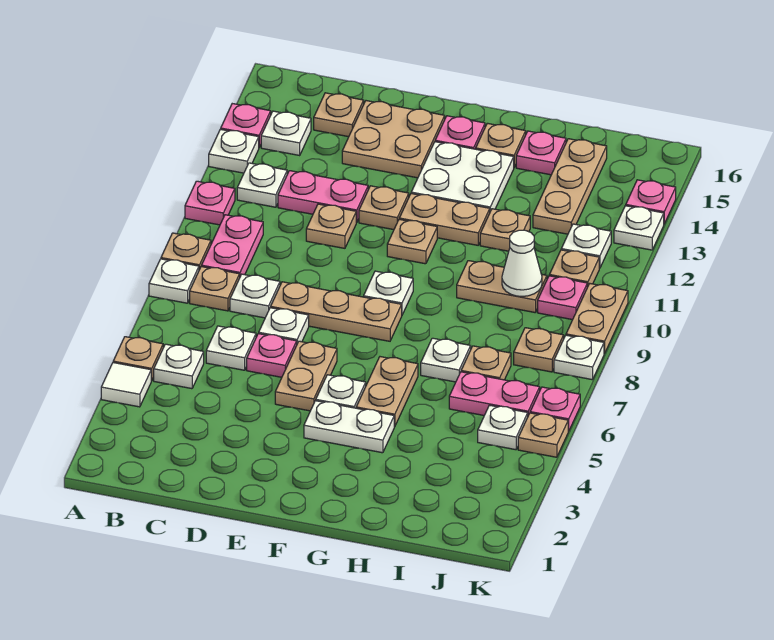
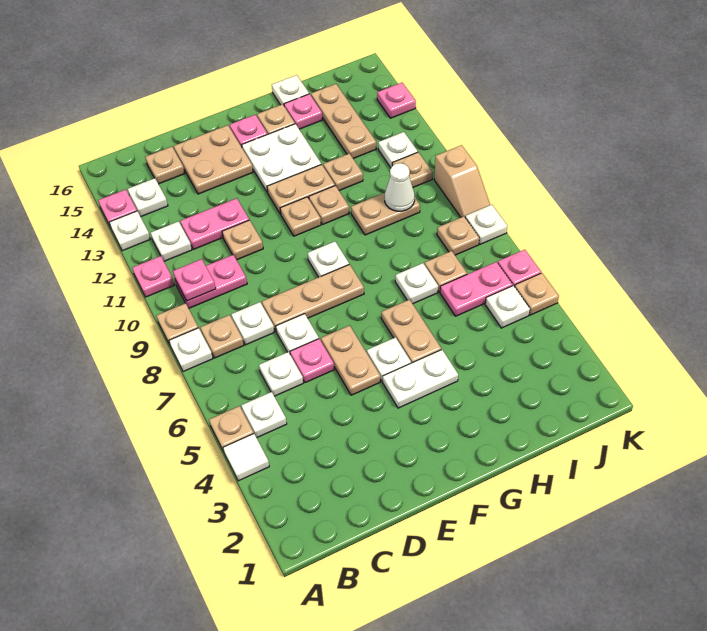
pink plate B9:B10 level 1 -> pink plate B10:C10 level 1
tan plate E12 level 1 -> tan plate G11 level 1
pink plate J10 level 1 -> pink plate B10 level 2
tan plate K9:K10 level 1 -> tan slope K9:K10 level 1 top 10
white plate K13 level 1 -> white plate H16 level 1

